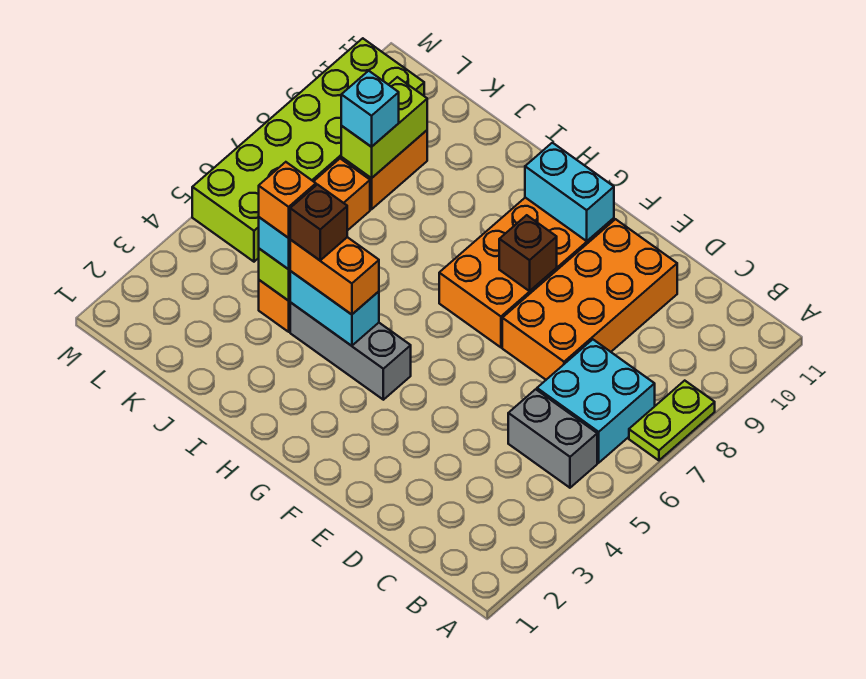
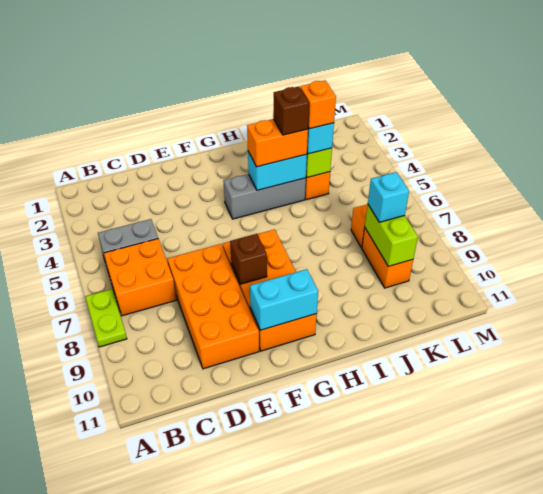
cyan brick B6:C7 level 1 -> orange brick B6:C7 level 1
lime brick L5:M10 level 1 -> none

